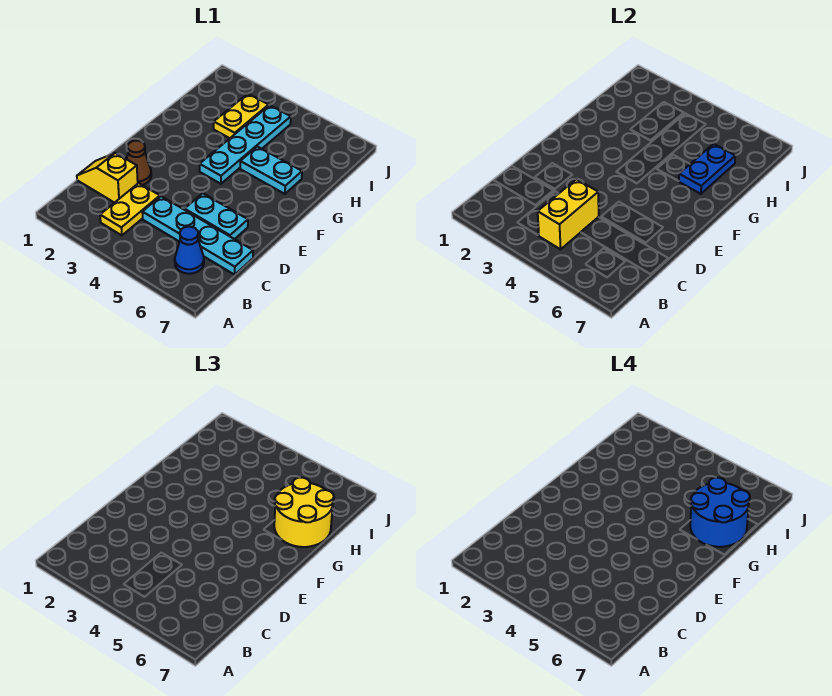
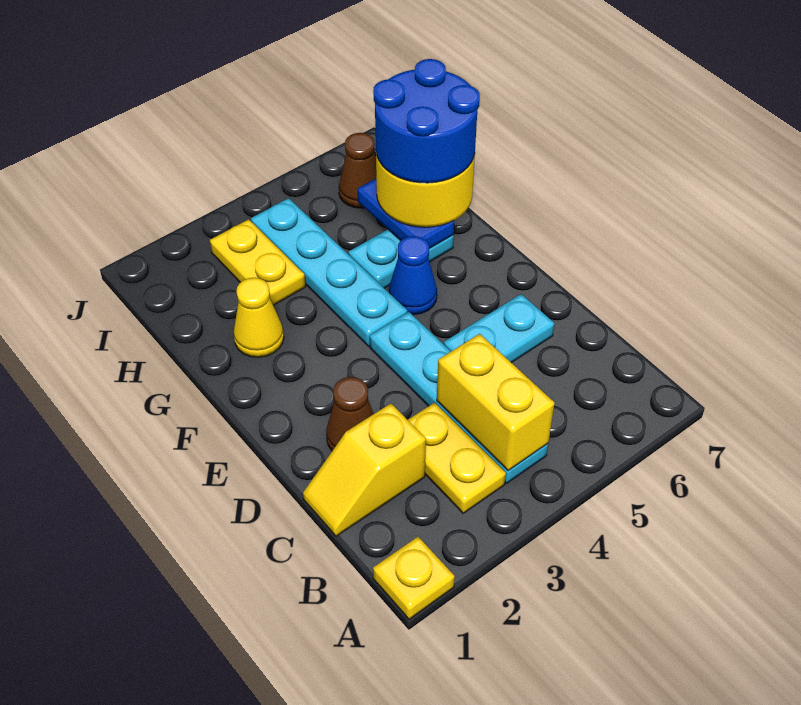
none -> yellow plate A1 level 1
blue cone B6 level 1 -> blue cone F5 level 1
cyan plate C4:C7 level 1 -> cyan plate B4:E4 level 1
none -> yellow cone G2 level 1
none -> brown cone I6 level 1

